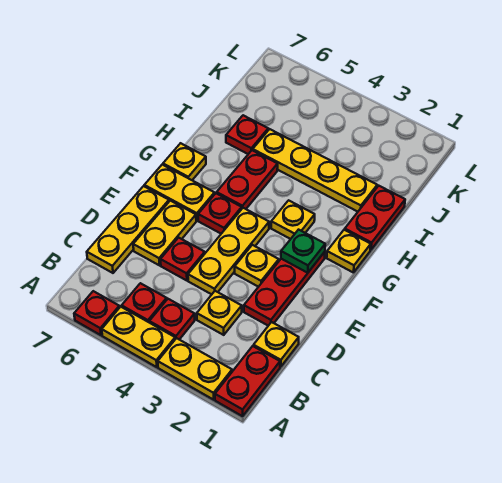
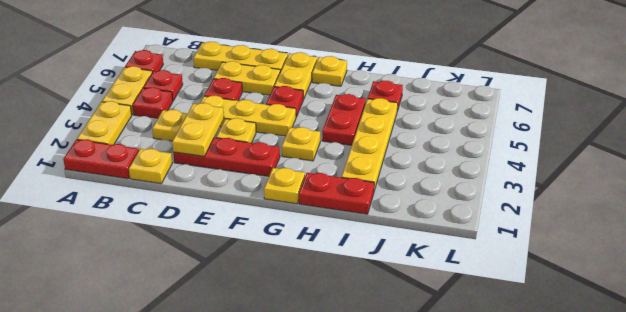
none -> yellow plate D2:D3 level 2
green plate F2 level 2 -> none
red plate G5:H5 level 1 -> red plate H4:H5 level 1

